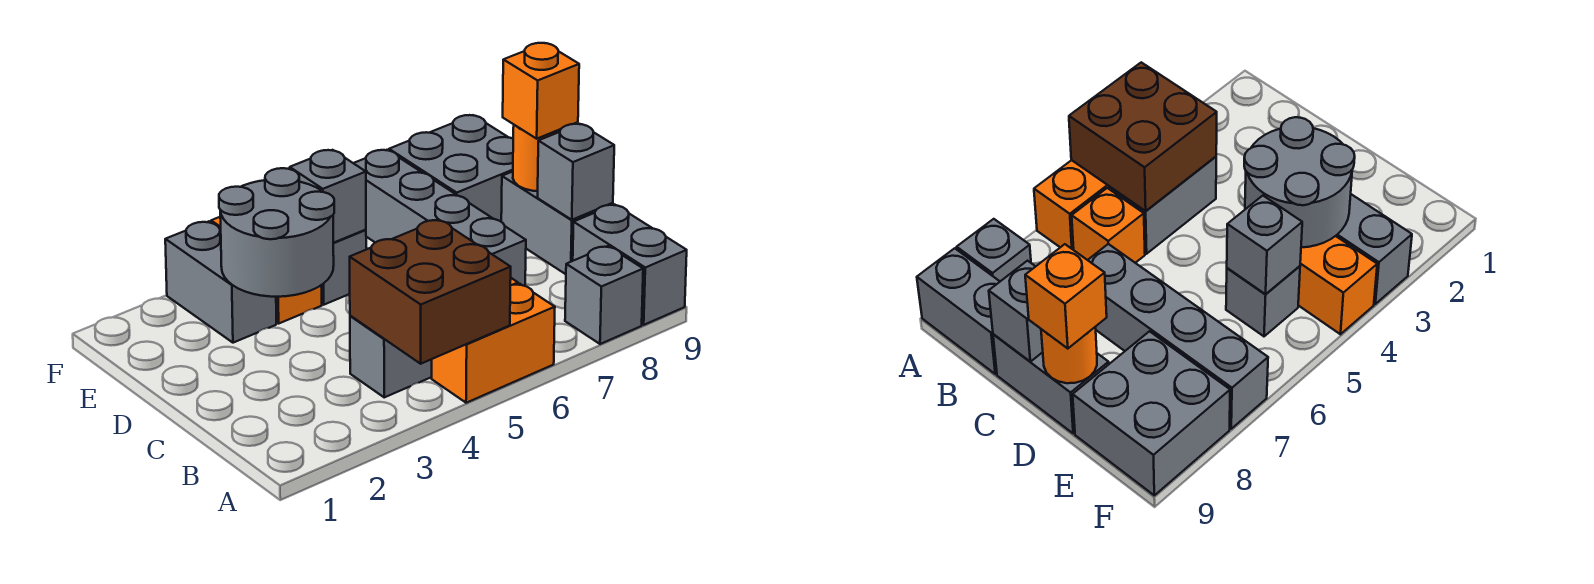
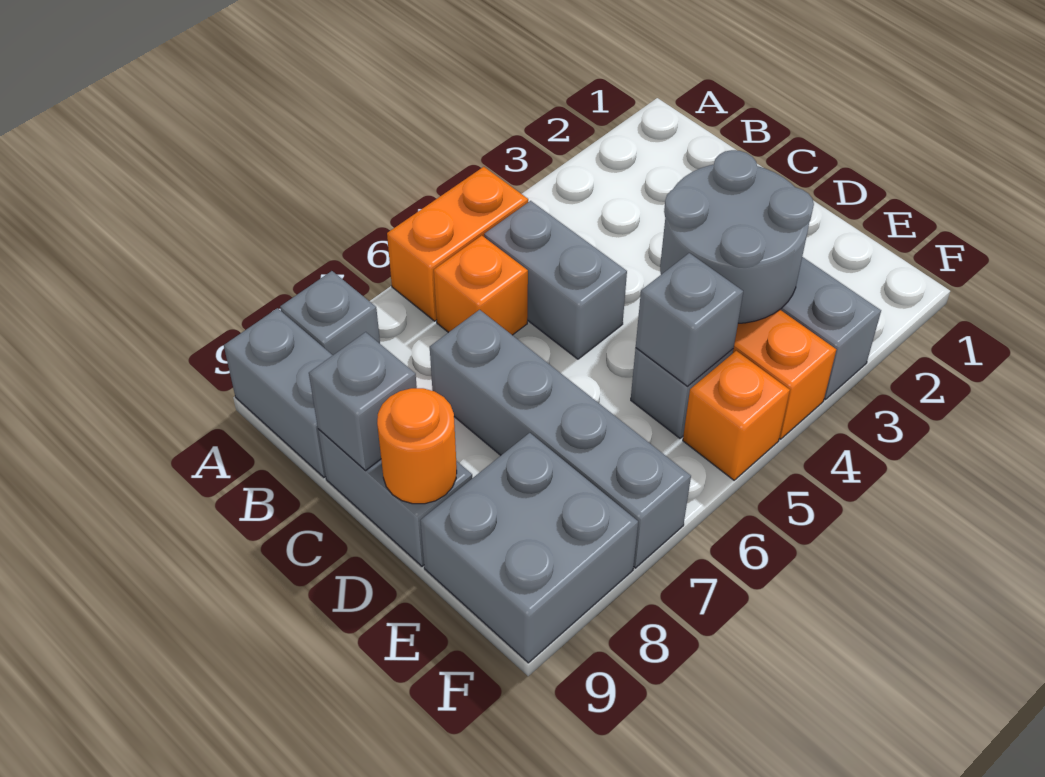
brown brick A4:B5 level 2 -> none
grey brick B4:B5 level 1 -> grey brick B5:C5 level 1
orange brick D9 level 3 -> orange brick F5 level 1

